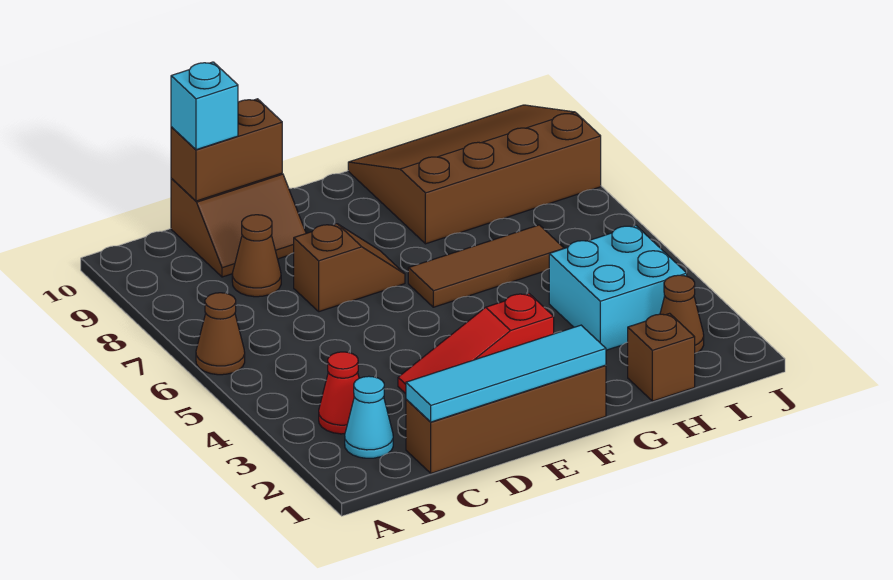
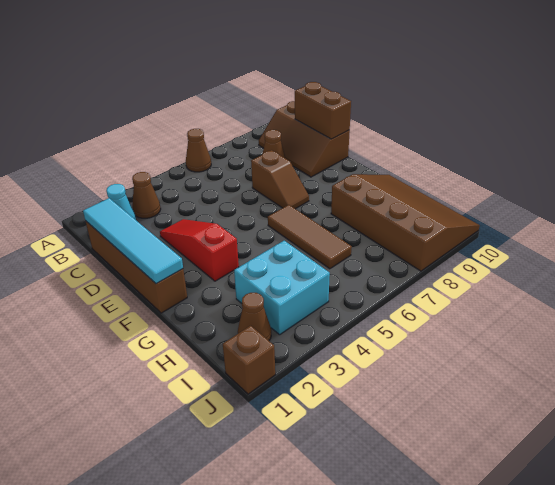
red cone B3 level 1 -> brown cone B3 level 1
brown slope C9:D10 level 1 top 10 -> brown slope B9:D10 level 1 top 10
cyan brick C10 level 3 -> none
brown brick H1 level 1 -> brown brick J1 level 1

